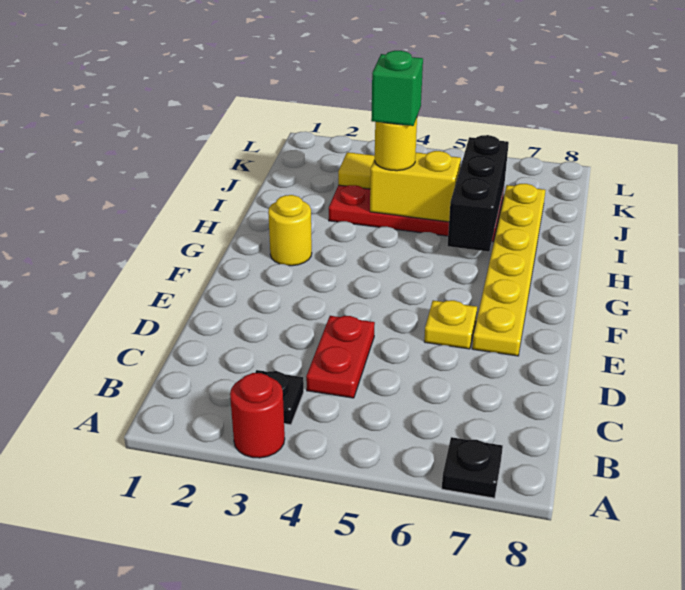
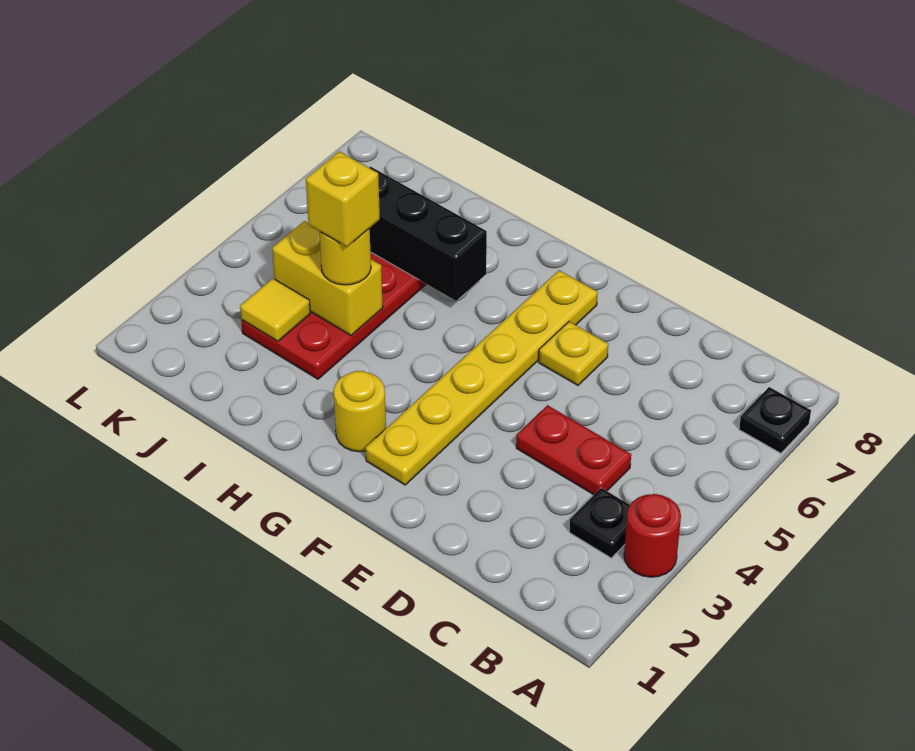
yellow plate E7:J7 level 1 -> yellow plate F2:F7 level 1
yellow brick I4:I5 level 2 -> yellow brick I4:J4 level 2
green brick I4 level 4 -> yellow brick I4 level 4

